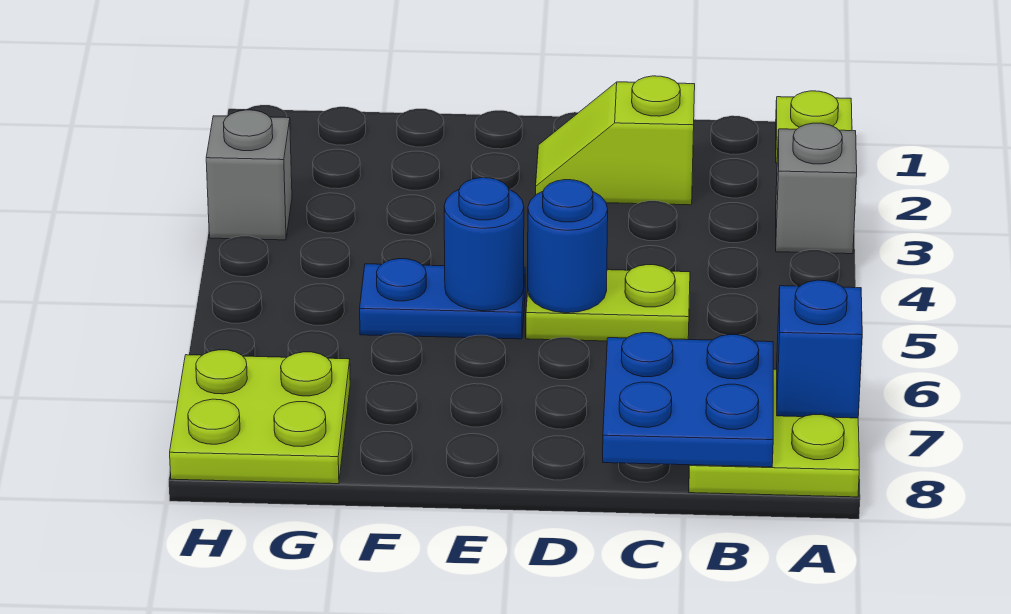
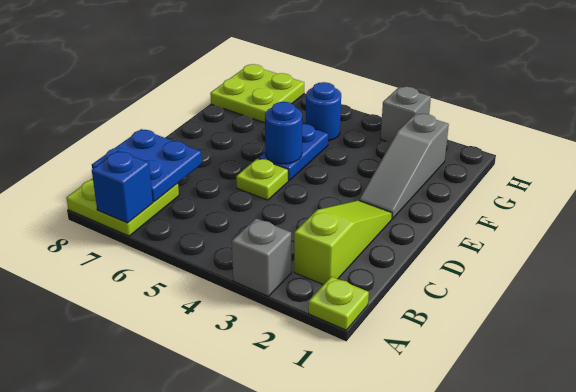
lime slope C2:D2 level 1 top C -> lime slope B2:D2 level 1 top B
lime plate C5:D5 level 1 -> lime plate D5 level 1
blue round brick D5 level 2 -> blue round brick G5 level 1
none -> grey slope E2:G2 level 1 top G

